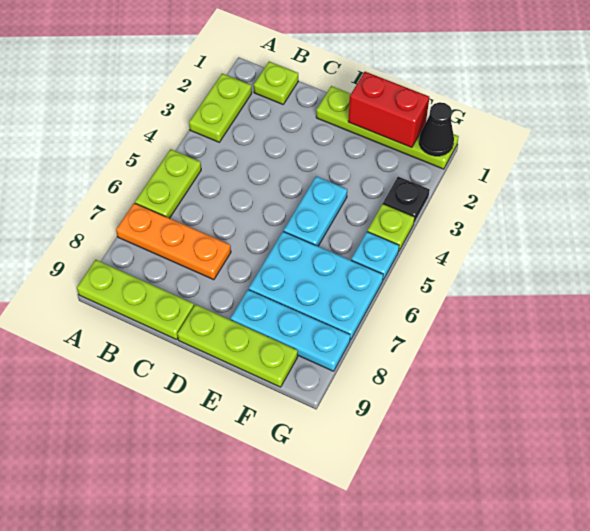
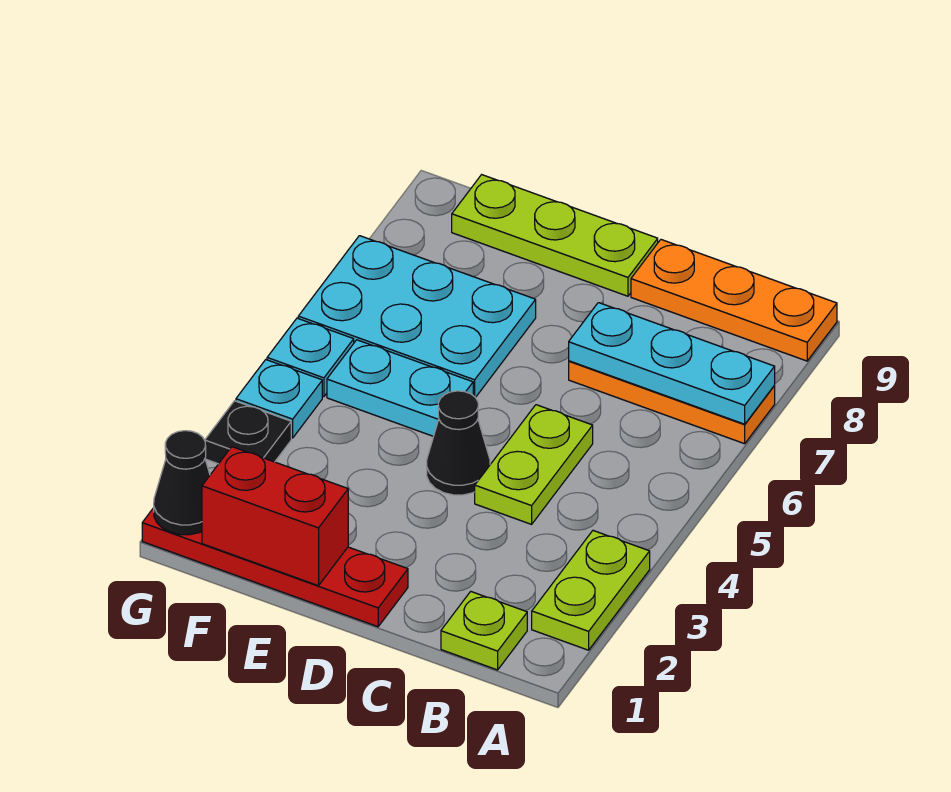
lime plate A5:A6 level 1 -> lime plate C4:C5 level 1
lime plate A9:C9 level 1 -> orange plate A9:C9 level 1
lime plate D1:G1 level 1 -> red plate D1:G1 level 1
none -> black cone D4 level 1
cyan plate E4:E5 level 1 -> cyan plate E5:F5 level 1
cyan plate E8:G8 level 1 -> cyan plate A7:C7 level 2
lime plate G4 level 1 -> cyan plate G4 level 1

